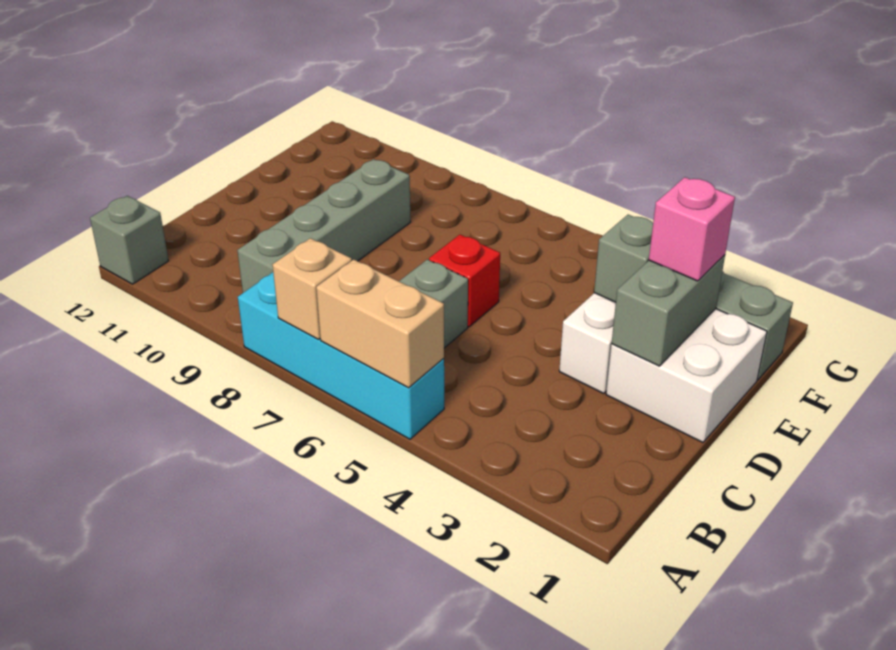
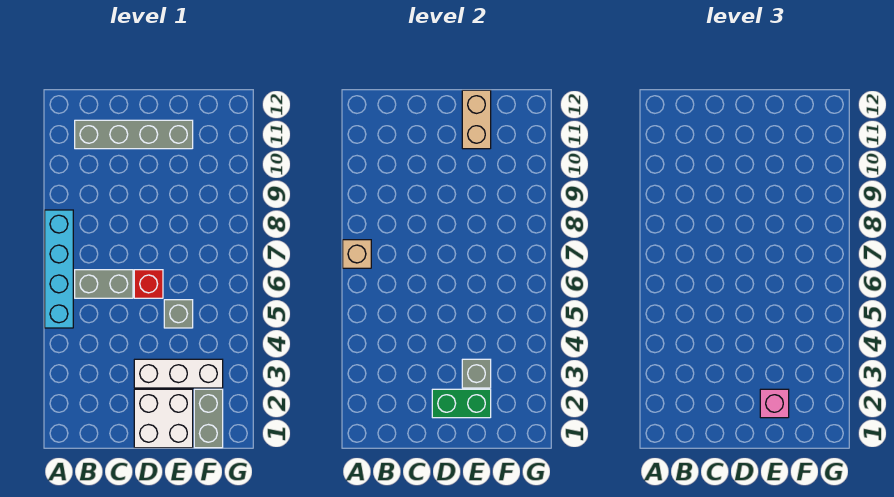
tan brick A5:A6 level 2 -> tan brick E11:E12 level 2
grey brick A12 level 1 -> grey brick E5 level 1
grey brick B9:E9 level 1 -> grey brick B11:E11 level 1
grey brick D2:E2 level 2 -> green brick D2:E2 level 2

